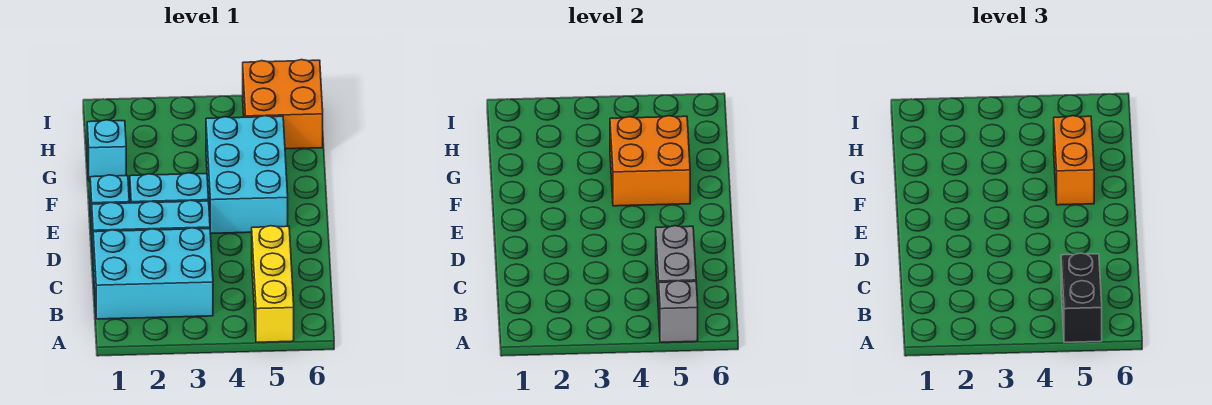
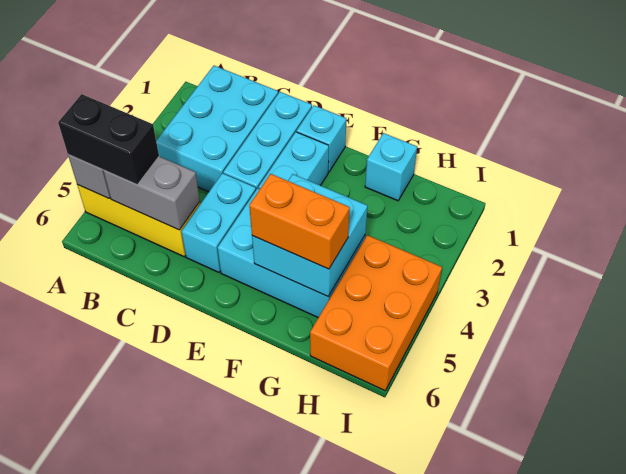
none -> cyan brick D4:D5 level 1
orange brick F4:G5 level 2 -> cyan brick F4:G5 level 2
orange brick H5:I6 level 1 -> orange brick H4:I6 level 1

